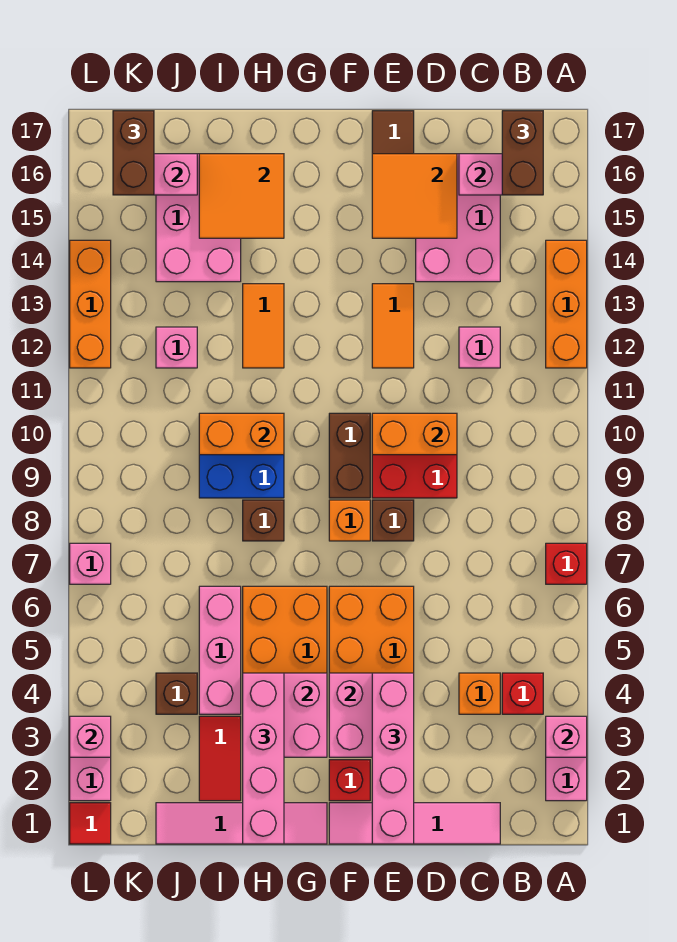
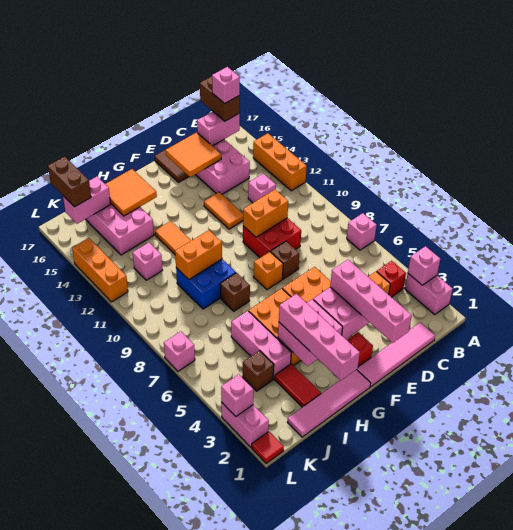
red brick A7 level 1 -> pink brick A7 level 1
none -> pink brick B16 level 4
brown brick F9:F10 level 1 -> none

